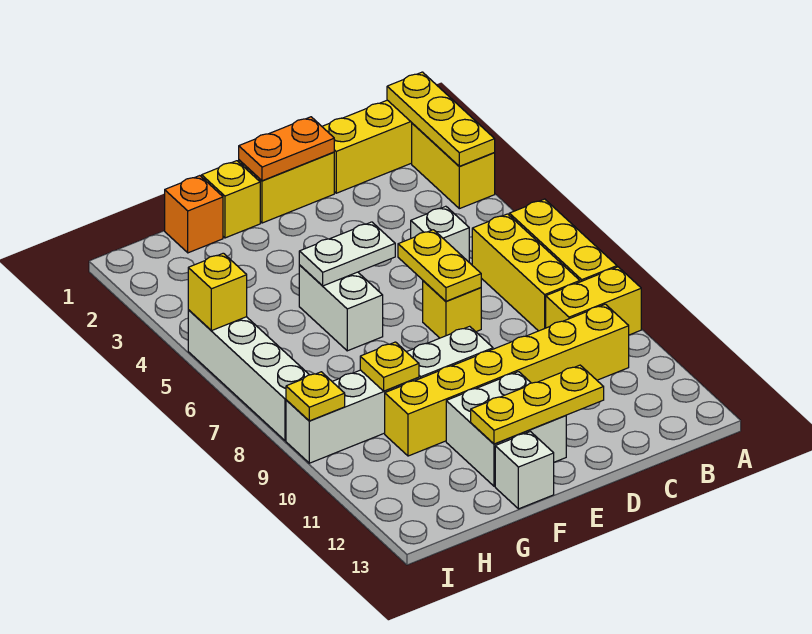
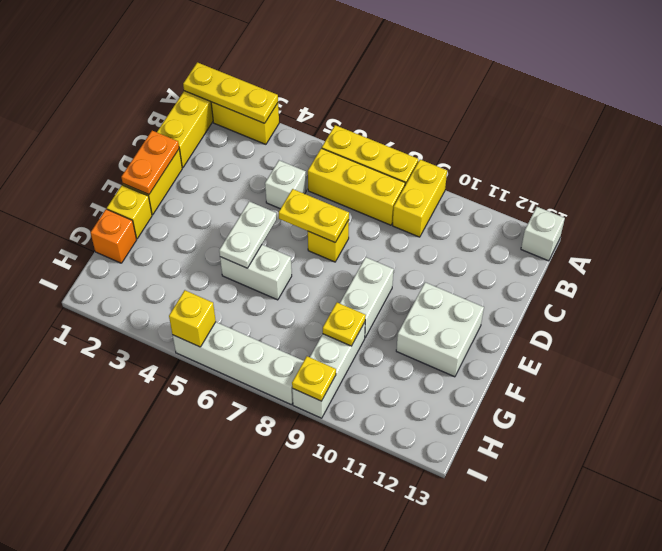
yellow brick B10:G10 level 1 -> none
yellow plate D12:F12 level 2 -> none
white brick F13 level 1 -> white brick A13 level 1

